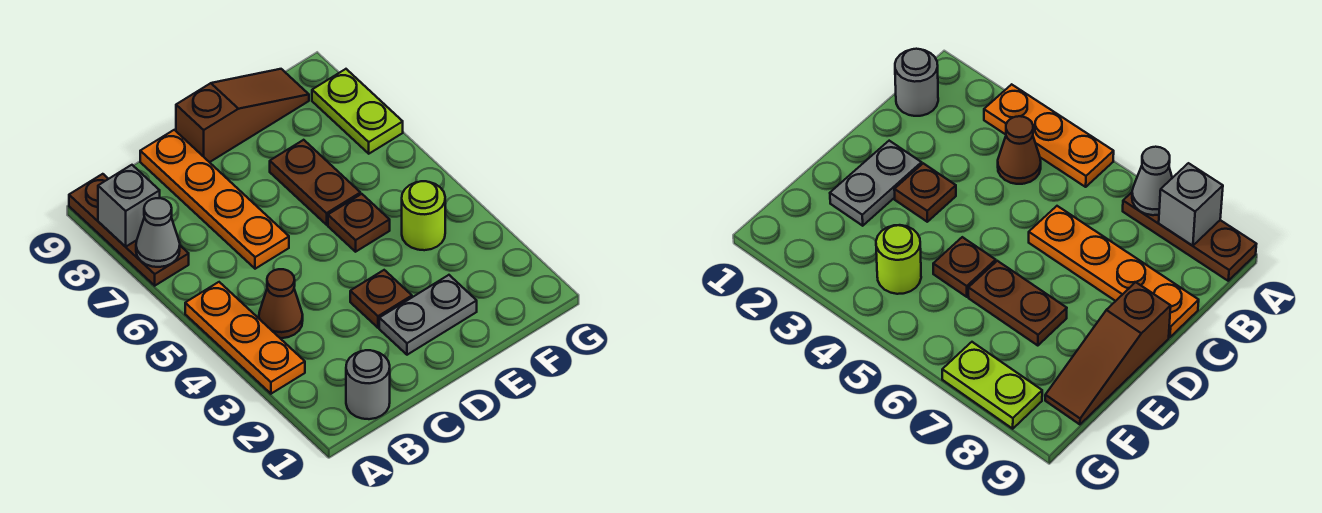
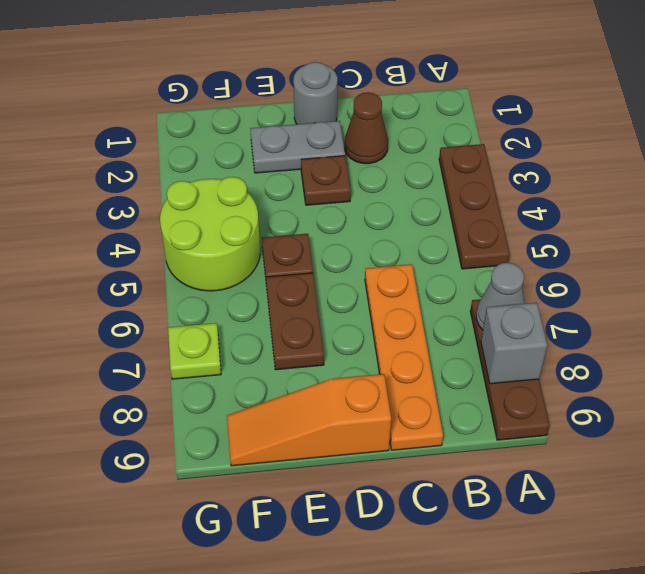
orange plate A3:A5 level 1 -> brown plate A3:A5 level 1
grey round brick B1 level 1 -> grey round brick D1 level 1
brown cone B4 level 1 -> brown cone C2 level 1
brown slope D9:F9 level 1 top D -> orange slope D9:F9 level 1 top D
lime round brick F4 level 1 -> lime round brick F4:G5 level 1
lime plate G7:G8 level 1 -> lime plate G7 level 1

